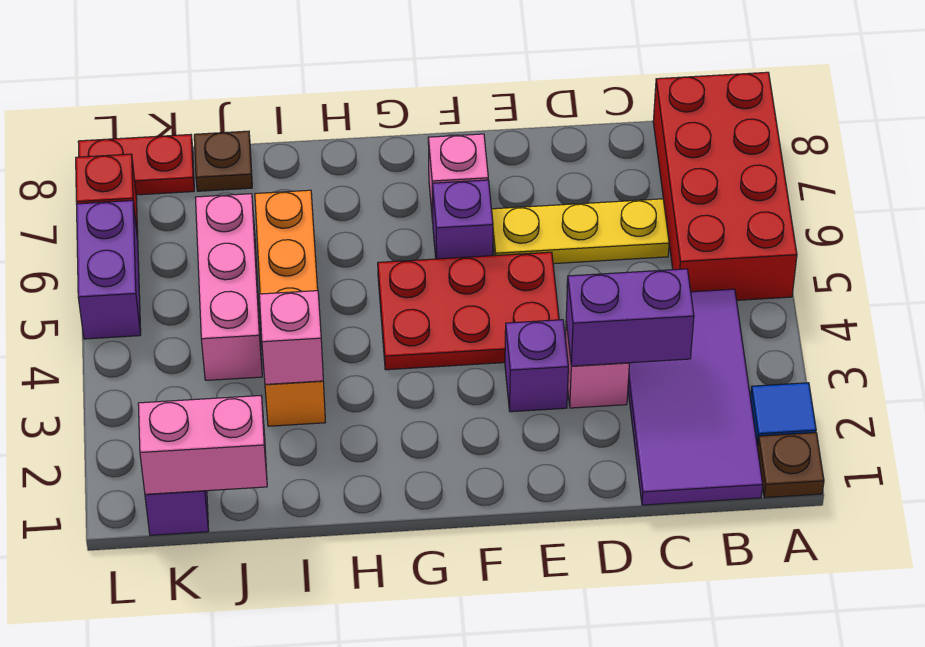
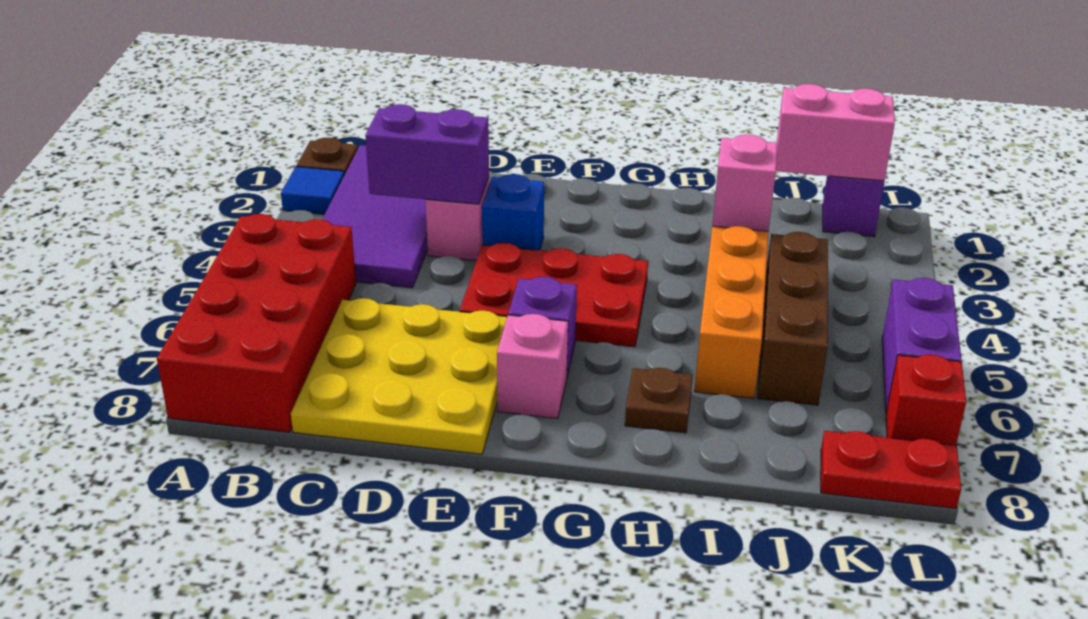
yellow plate C6:E6 level 1 -> yellow plate C6:E8 level 1
purple brick E3 level 1 -> blue brick E3 level 1
pink brick J4:J6 level 1 -> brown brick J4:J6 level 1
brown plate J8 level 1 -> brown plate H7 level 1

